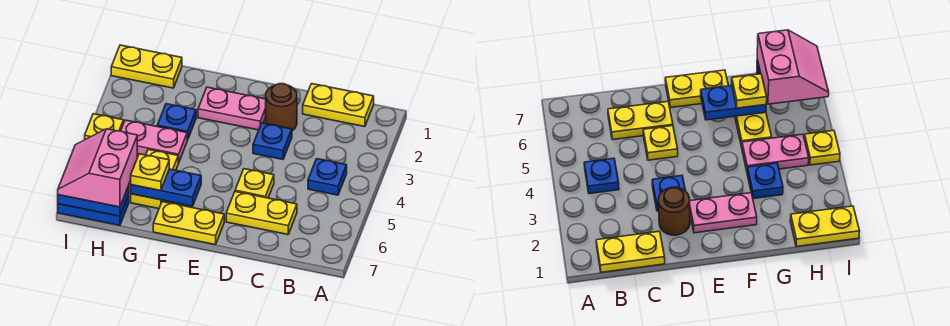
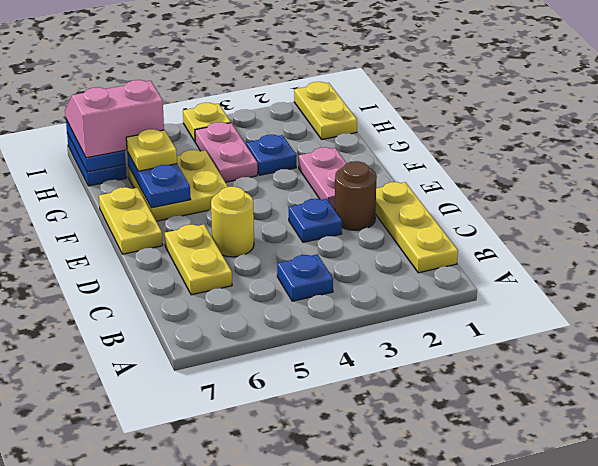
yellow plate B1:C1 level 1 -> yellow plate B1:D1 level 1
yellow plate D5 level 1 -> yellow round brick D5 level 1
yellow plate G5:G6 level 1 -> yellow plate F5:G6 level 1

